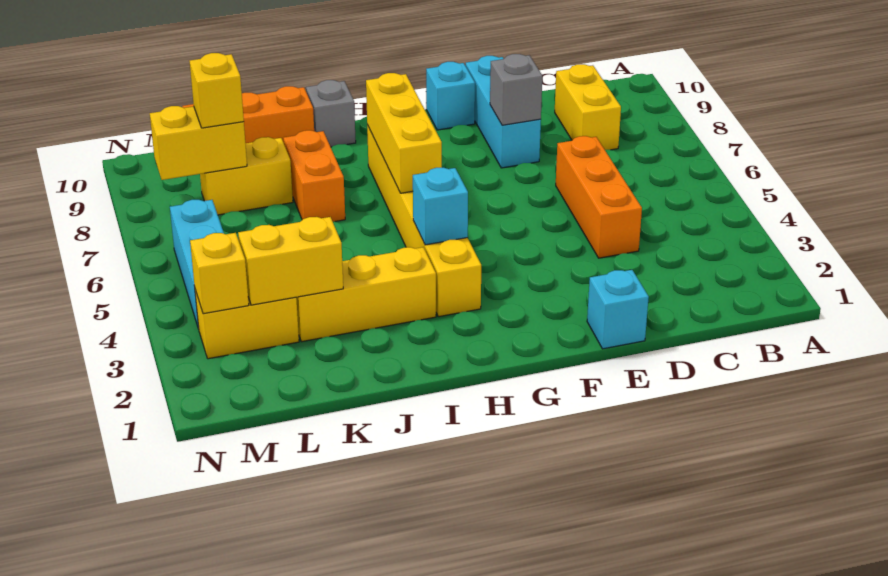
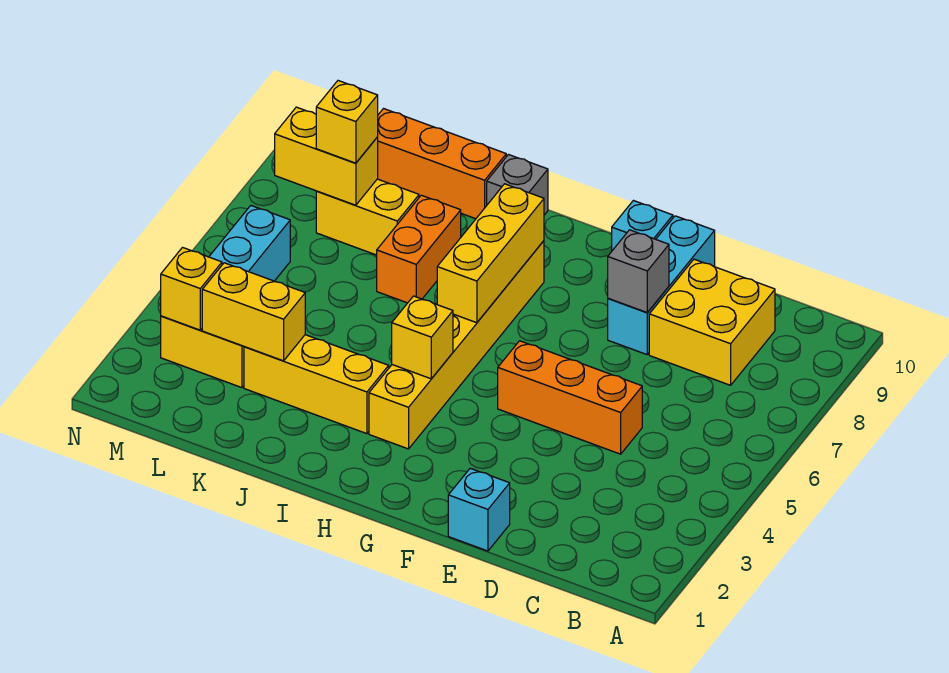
yellow brick C8:C9 level 1 -> yellow brick C8:D9 level 1
orange brick D4:D6 level 1 -> orange brick D5:F5 level 1
cyan brick H4 level 2 -> yellow brick H4 level 2

